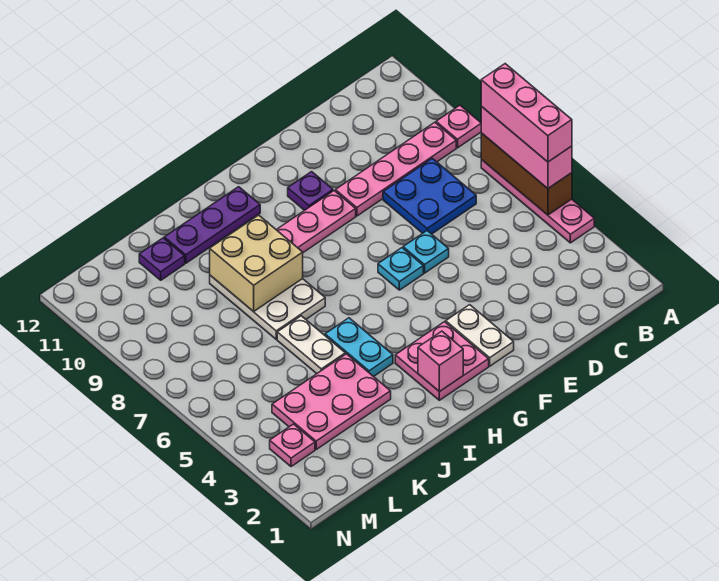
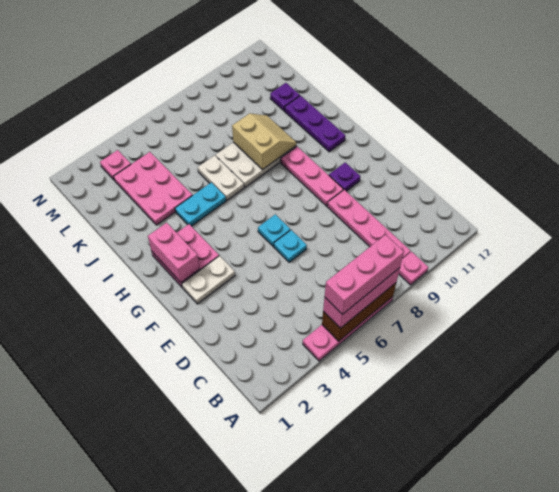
blue plate C7:D8 level 1 -> none
pink brick H2 level 2 -> pink brick G2:H2 level 2
tan brick I8:J9 level 2 -> tan slope I8:J9 level 2 top 8
white plate J5:J6 level 1 -> white plate I6:J6 level 1

